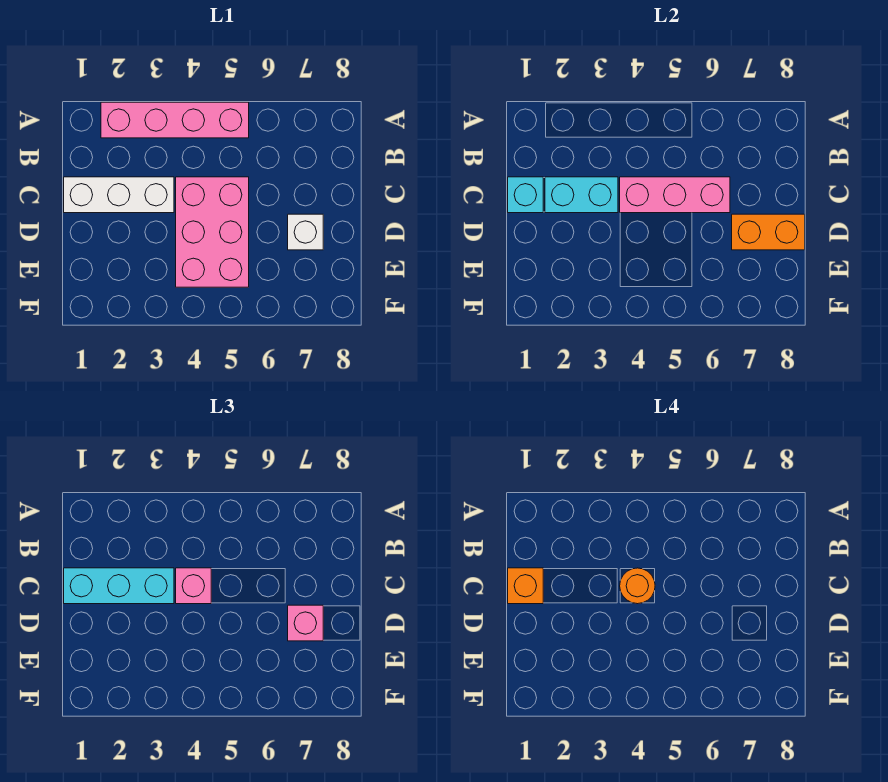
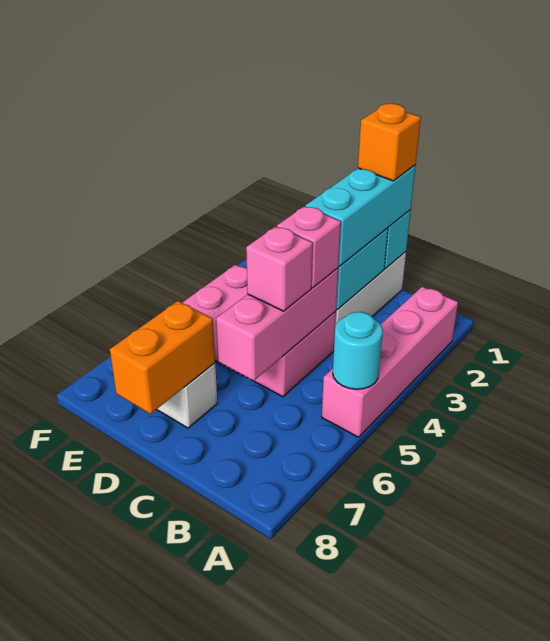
none -> cyan round brick A5 level 2
orange round brick C4 level 4 -> none
pink brick D7 level 3 -> pink brick C5 level 3

